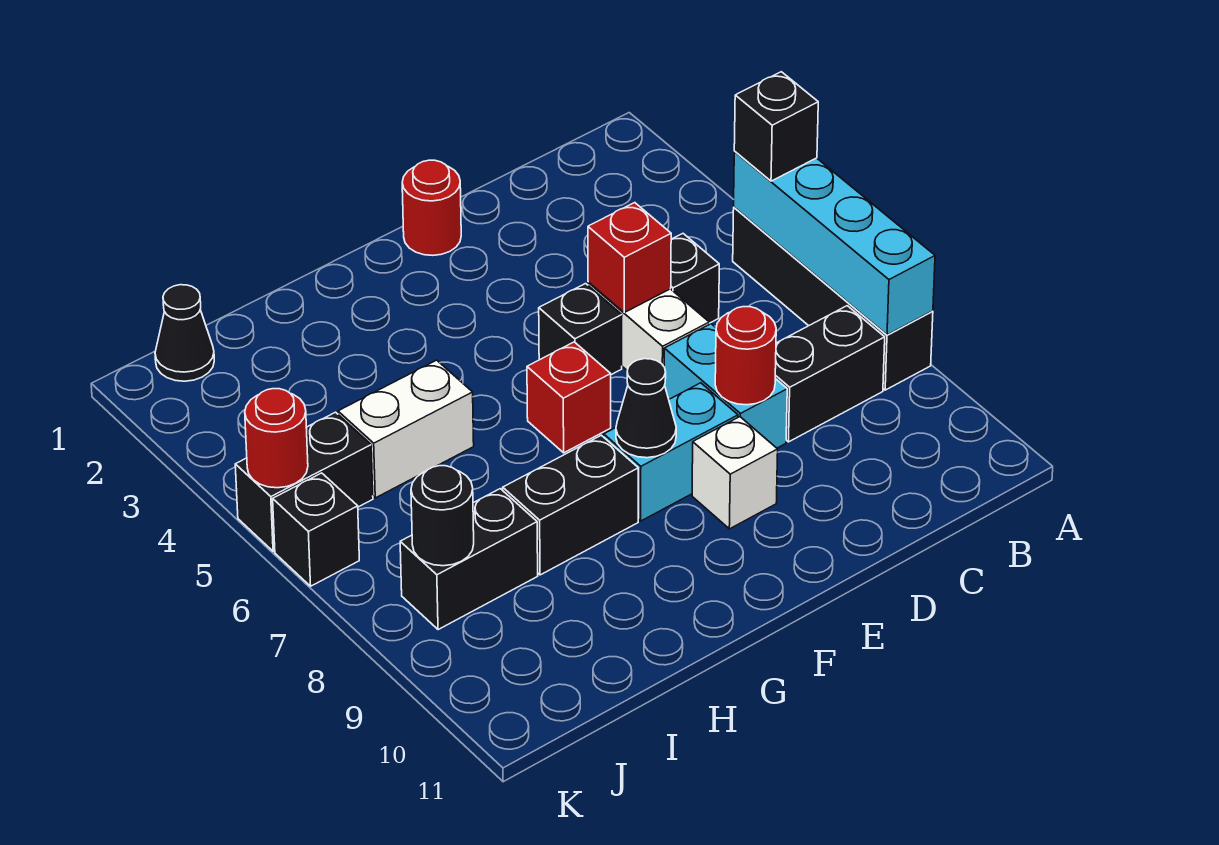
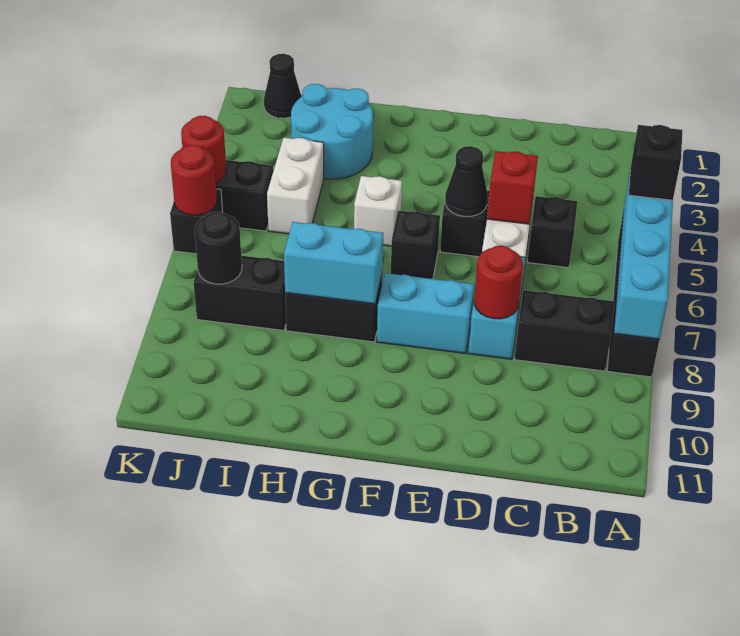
red round brick E1 level 1 -> red round brick K6 level 2
white brick E9 level 1 -> white brick G5 level 1
red brick F6 level 1 -> black brick F6 level 1
black cone F8 level 2 -> black cone E5 level 2
none -> cyan brick G8:H8 level 2
none -> cyan round brick H2:I3 level 1
white brick H5:I5 level 1 -> white brick I4:I5 level 1

